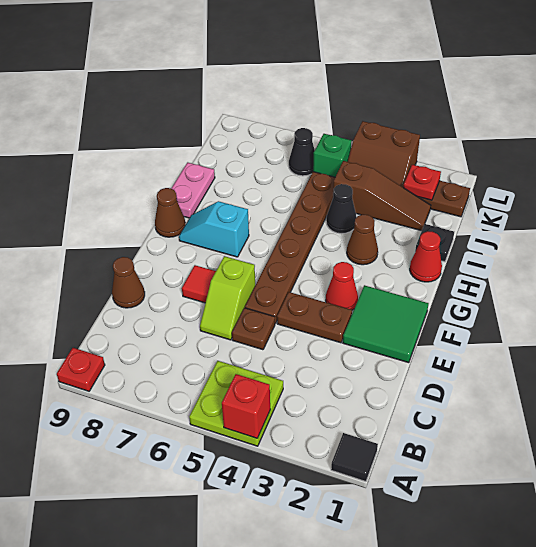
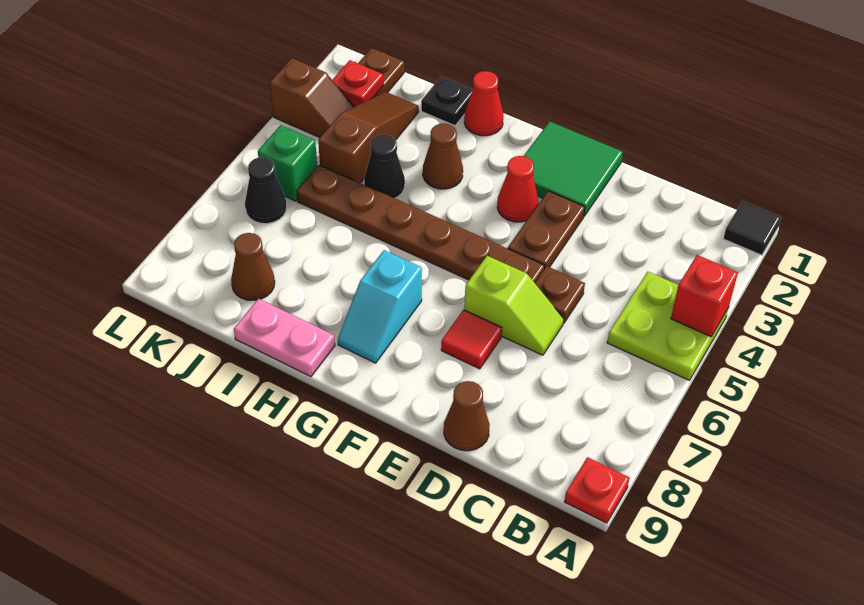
brown cone G9 level 1 -> brown cone J8 level 1
brown slope K3:L4 level 1 top L -> brown slope K3:L3 level 1 top L

